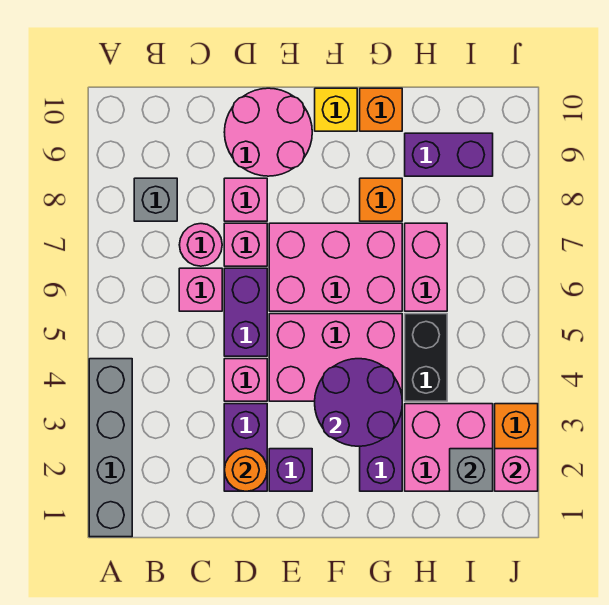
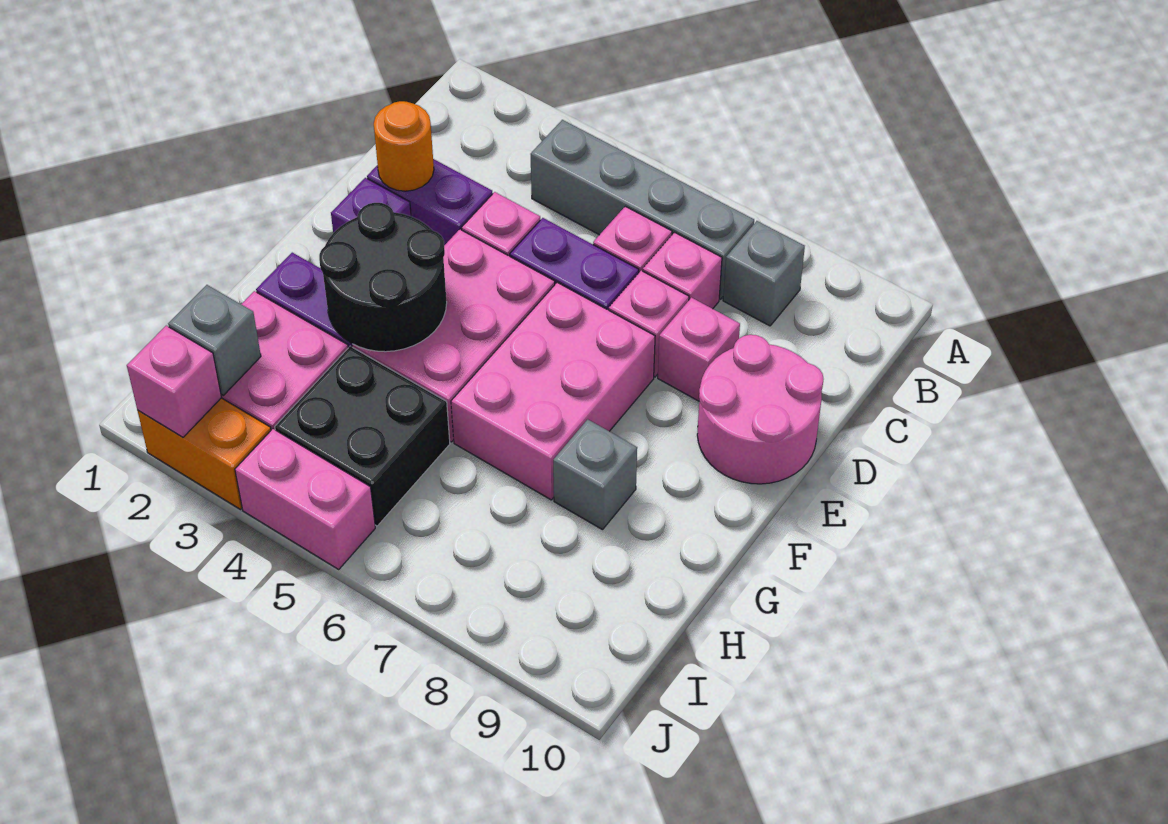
grey brick A1:A4 level 1 -> grey brick B4:B7 level 1
pink round brick C7 level 1 -> pink brick C7 level 1
purple round brick F3:G4 level 2 -> black round brick F3:G4 level 2
yellow brick F10 level 1 -> none
orange brick G8 level 1 -> grey brick G8 level 1
orange brick G10 level 1 -> none
black brick H4:H5 level 1 -> black brick H4:I5 level 1
pink brick H6:H7 level 1 -> pink brick J4:J5 level 1
purple brick H9:I9 level 1 -> none

